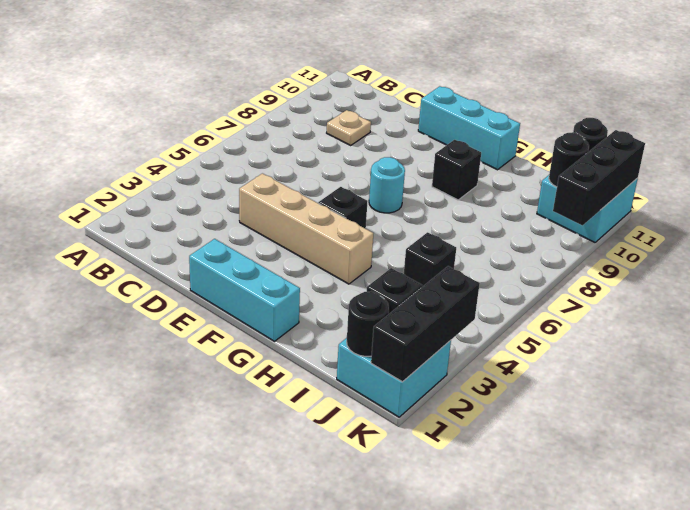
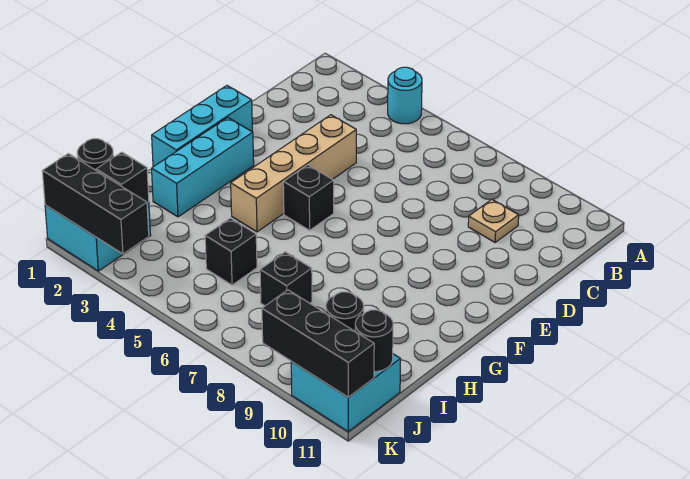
cyan brick E11:G11 level 1 -> cyan brick F2:H2 level 1
cyan round brick F7 level 1 -> cyan round brick A4 level 1
black brick G9 level 1 -> black brick I7 level 1

